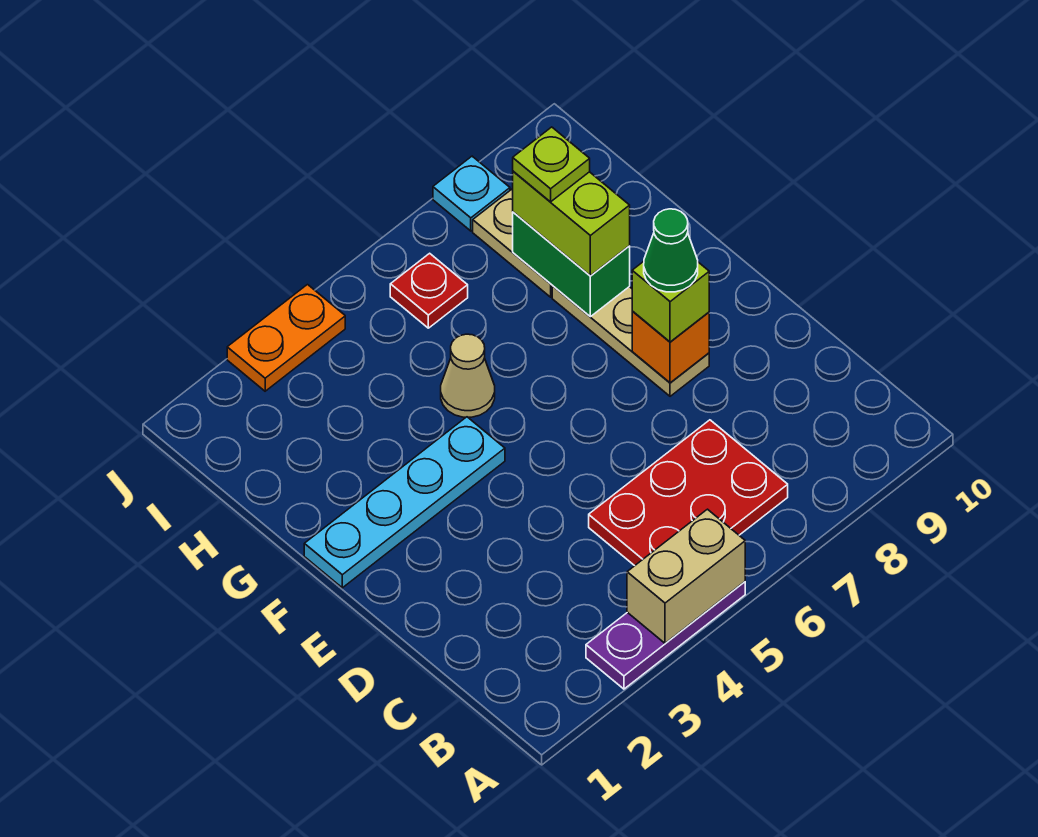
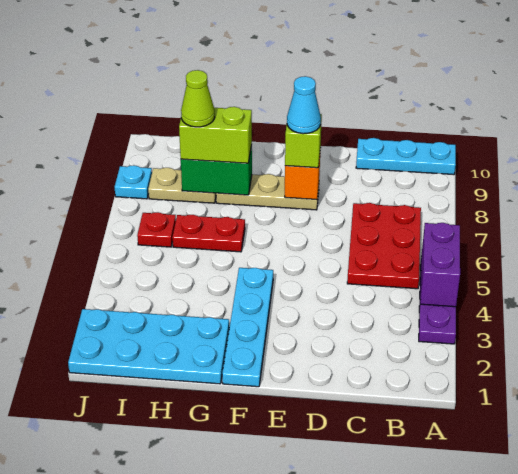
tan brick A4:A5 level 2 -> purple brick A4:A5 level 2
none -> cyan plate A10:C10 level 1
green cone E8 level 4 -> cyan cone E8 level 4
none -> cyan plate G1:J2 level 1
tan cone G5 level 1 -> none
none -> red plate G6:H6 level 1
lime plate H8 level 4 -> lime cone H8 level 4
orange plate J3:J4 level 1 -> none

